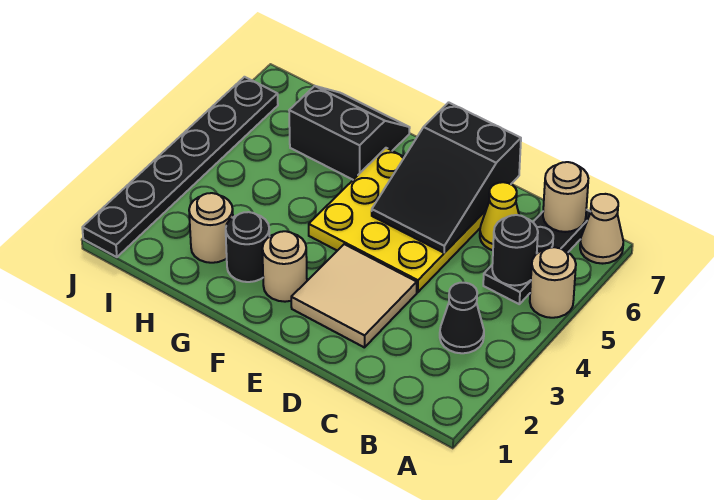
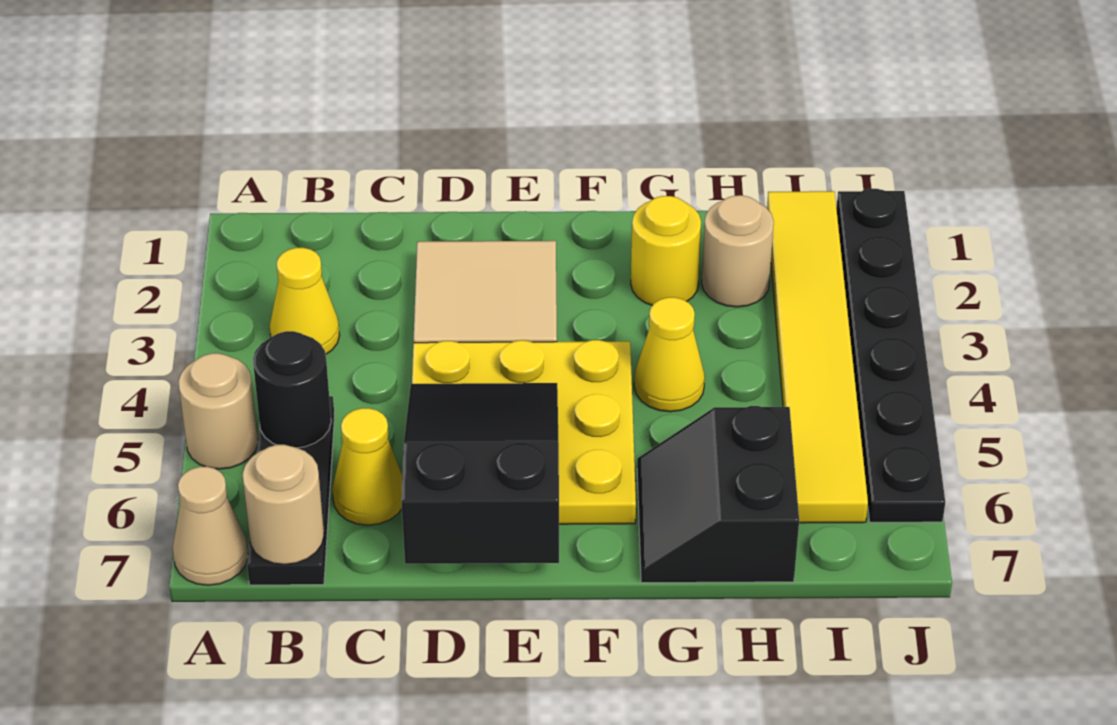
black cone B3 level 1 -> yellow cone B3 level 1
tan round brick F2 level 1 -> none
black round brick G2 level 1 -> yellow round brick G2 level 1
none -> yellow cone G4 level 1
black slope G6:H7 level 1 top 6 -> black slope G6:H7 level 1 top H
none -> yellow tile I1:I6 level 1

